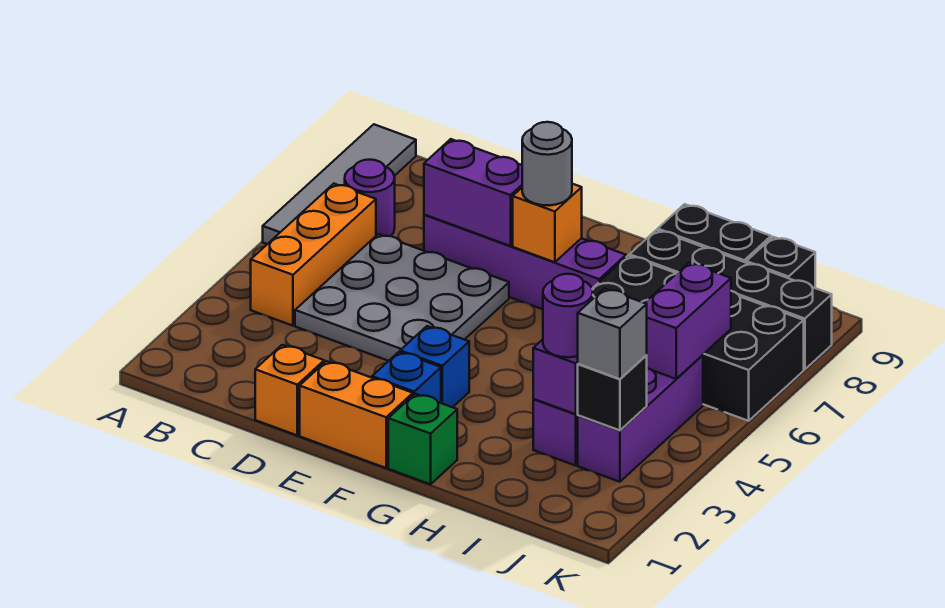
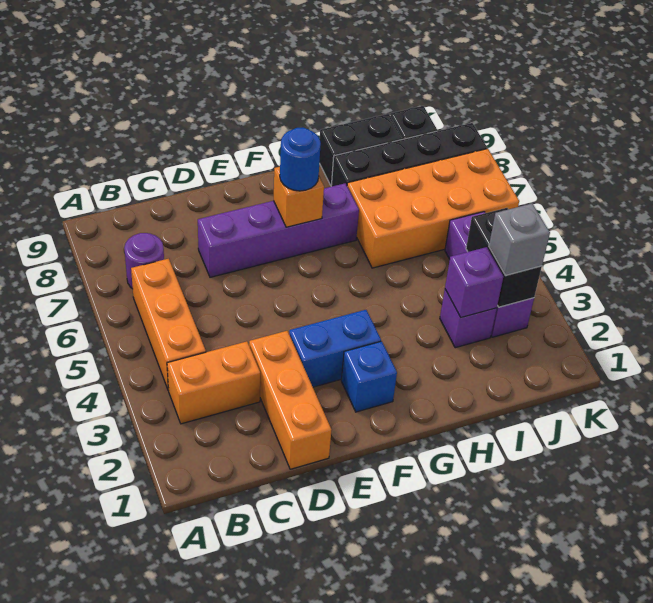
grey tile A6:A9 level 1 -> none
grey plate C4:E6 level 1 -> none
orange brick D1 level 1 -> orange brick D1:D3 level 1
purple brick D7:E7 level 2 -> none
orange brick E1:F1 level 1 -> orange brick B3:C3 level 1
blue brick F3 level 1 -> blue brick E3:F3 level 1
grey round brick F7 level 3 -> blue round brick F7 level 3
green brick G1 level 1 -> none
black brick H6:K7 level 1 -> orange brick H6:K7 level 1
purple round brick I3 level 3 -> none
black brick J3 level 2 -> black brick J3:J4 level 2
purple brick J5:J6 level 2 -> none

